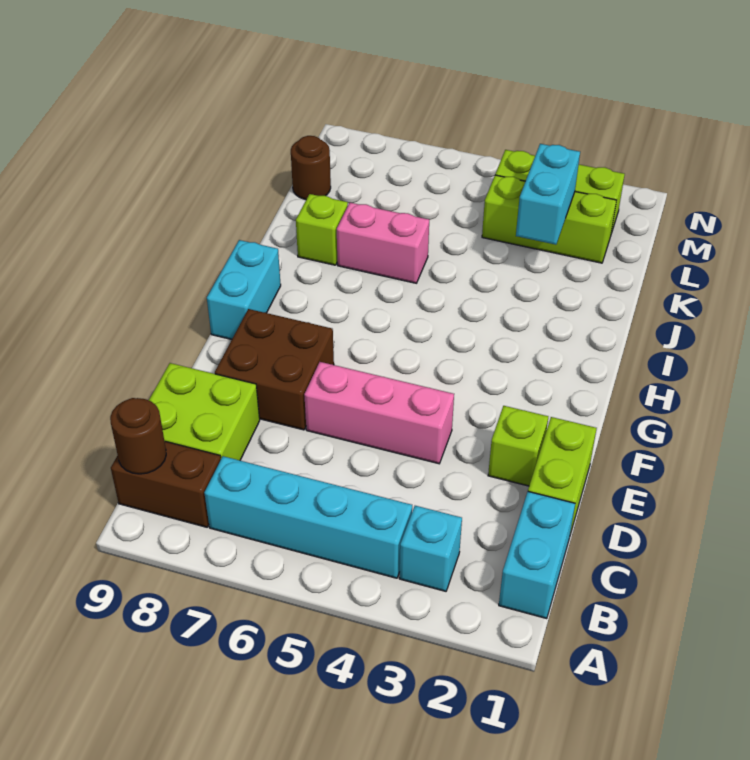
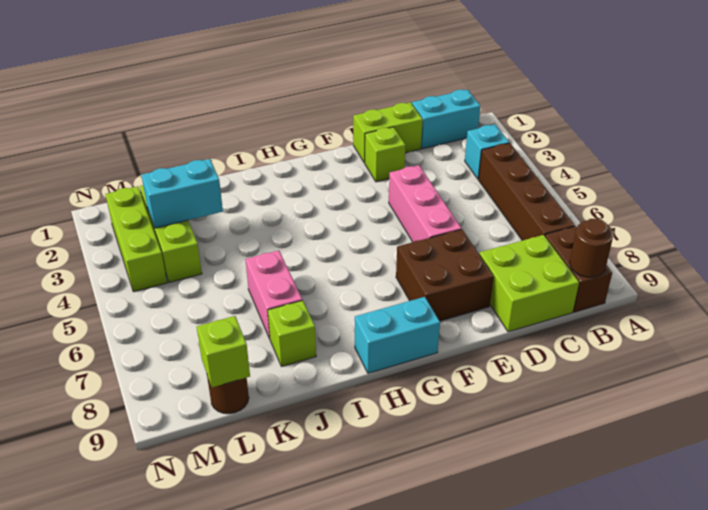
cyan brick B4:B7 level 1 -> brown brick B4:B7 level 1
none -> lime brick L9 level 2

